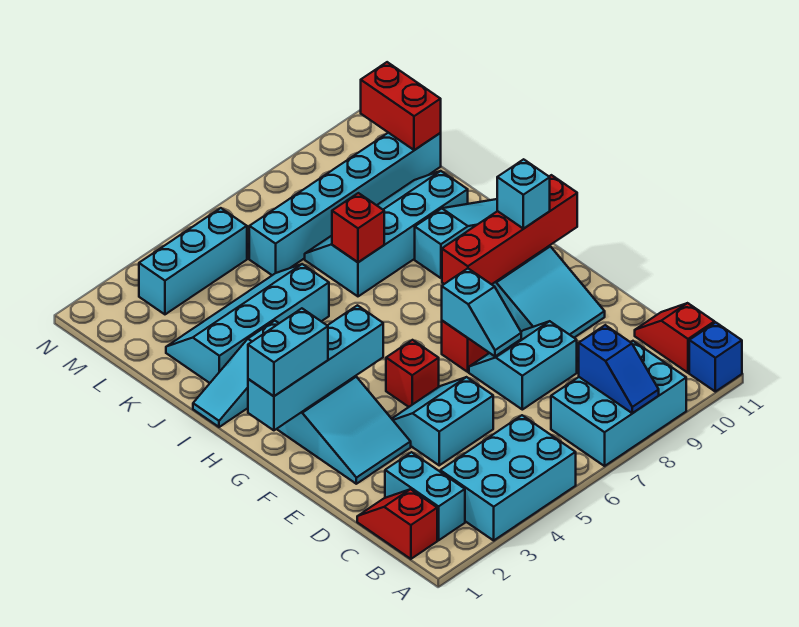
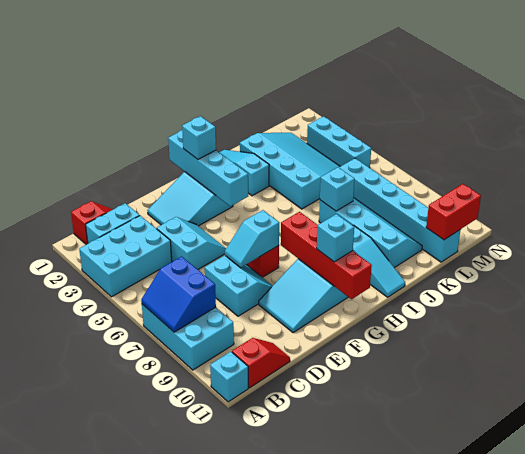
cyan brick A3:B5 level 1 -> cyan brick A3:C4 level 1
blue slope A8:B8 level 2 top B -> blue slope A7:B8 level 2 top B
blue brick A11 level 1 -> cyan brick A11 level 1
red brick F5 level 1 -> none
cyan brick G1:G2 level 3 -> cyan brick G2 level 3
cyan slope J2:K5 level 1 top J -> cyan slope J2:L5 level 1 top J
red brick J7 level 2 -> cyan brick J7 level 2

